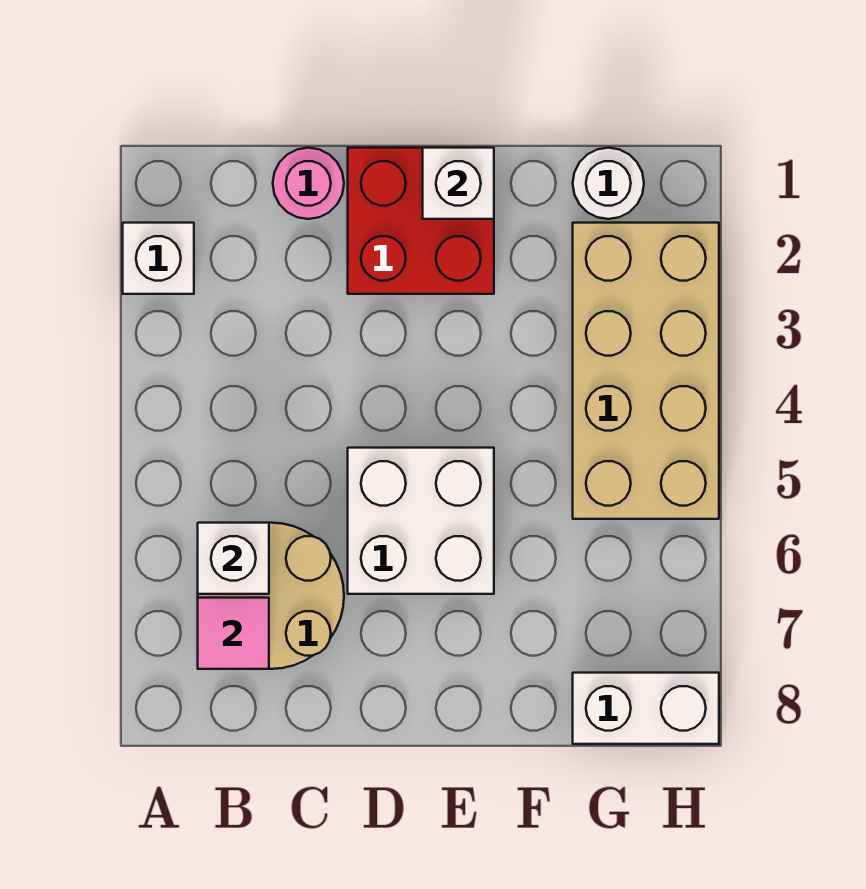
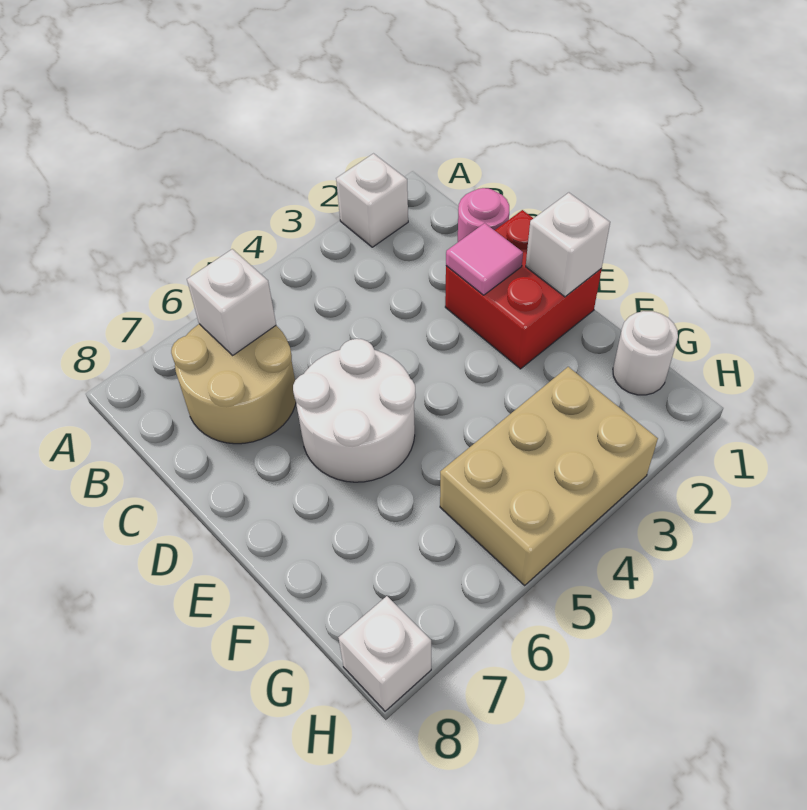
pink tile B7 level 2 -> pink tile D2 level 2
white brick D5:E6 level 1 -> white round brick D5:E6 level 1
tan brick G2:H5 level 1 -> tan brick G3:H5 level 1
white brick G8:H8 level 1 -> white brick H8 level 1

